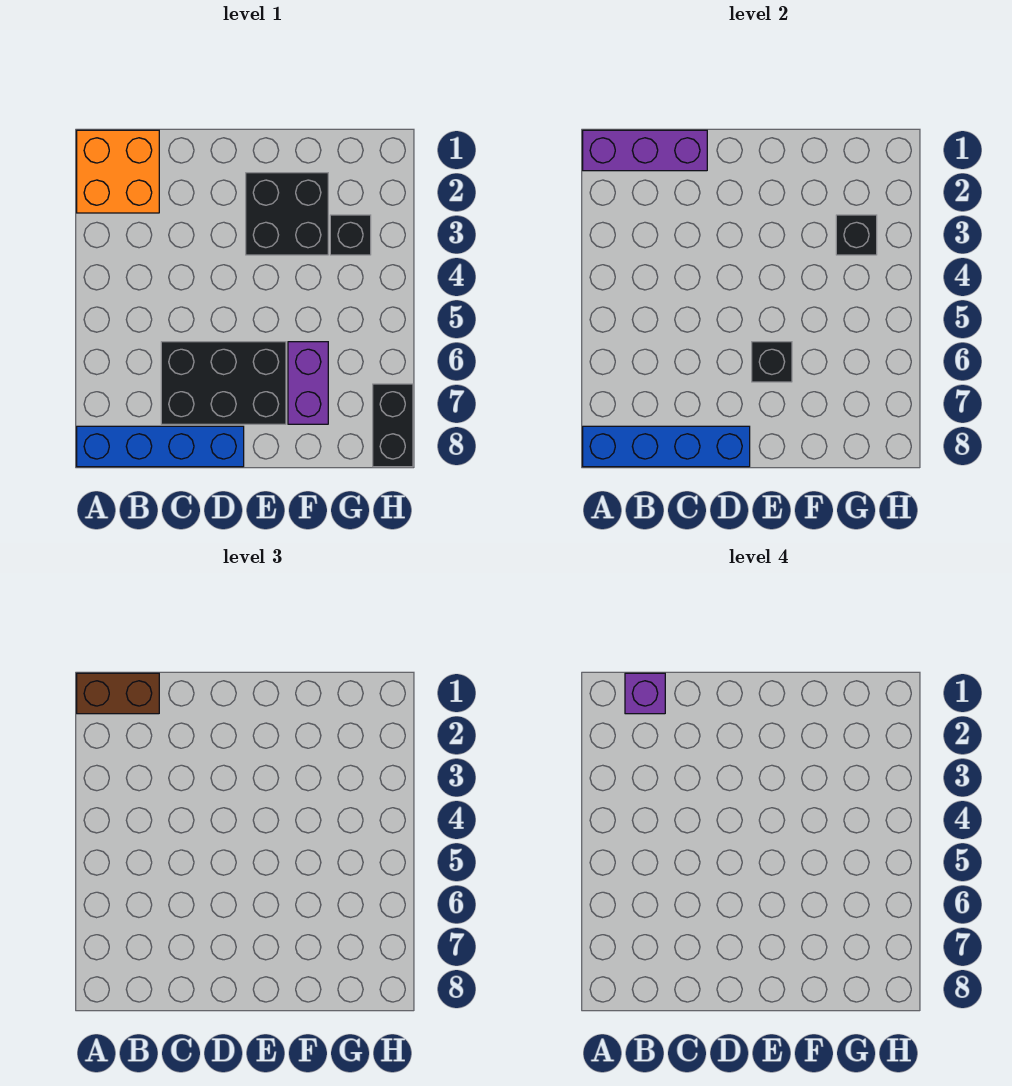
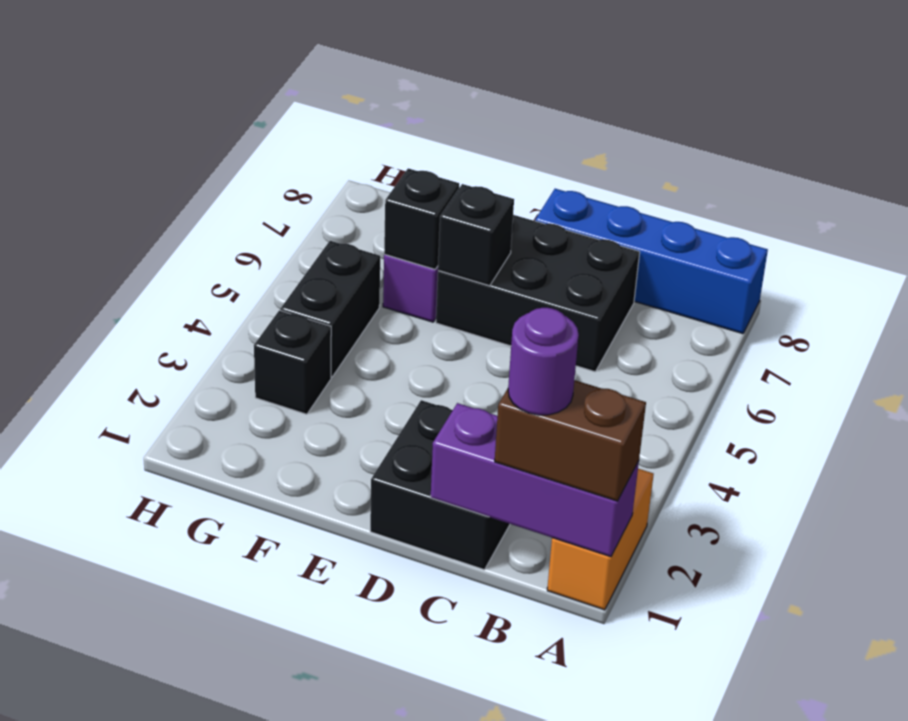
orange brick A1:B2 level 1 -> orange brick A1:A2 level 1
blue brick A8:D8 level 2 -> none
purple brick B1 level 4 -> purple round brick B1 level 4
black brick E2:F3 level 1 -> black brick C1:D2 level 1
black brick G3 level 2 -> black brick F6 level 2
black brick H7:H8 level 1 -> black brick G4:G5 level 1

